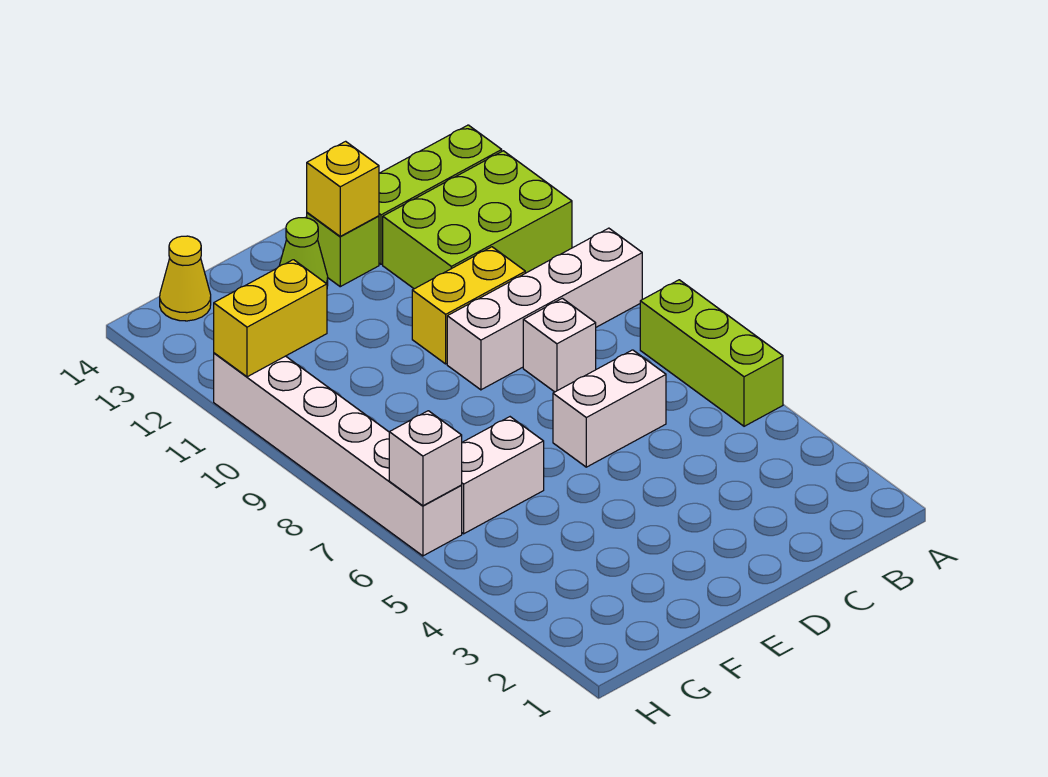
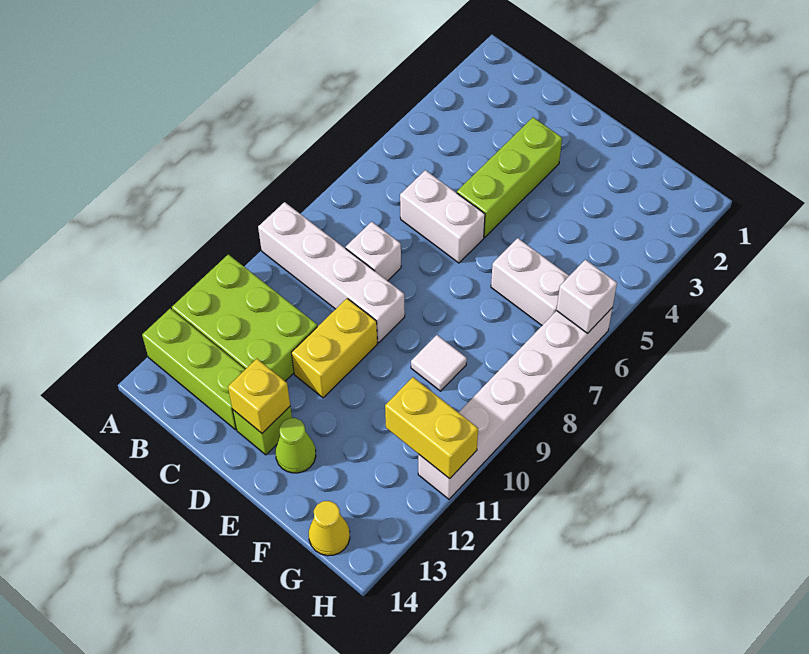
lime brick A5:A7 level 1 -> lime brick D3:D5 level 1
yellow brick C10:D10 level 1 -> yellow brick D10:D11 level 1
none -> white tile F9 level 1

